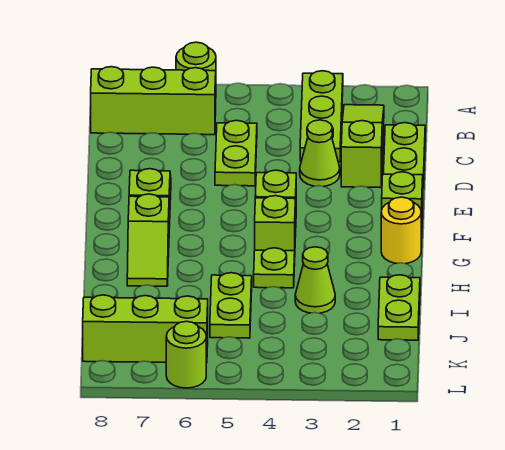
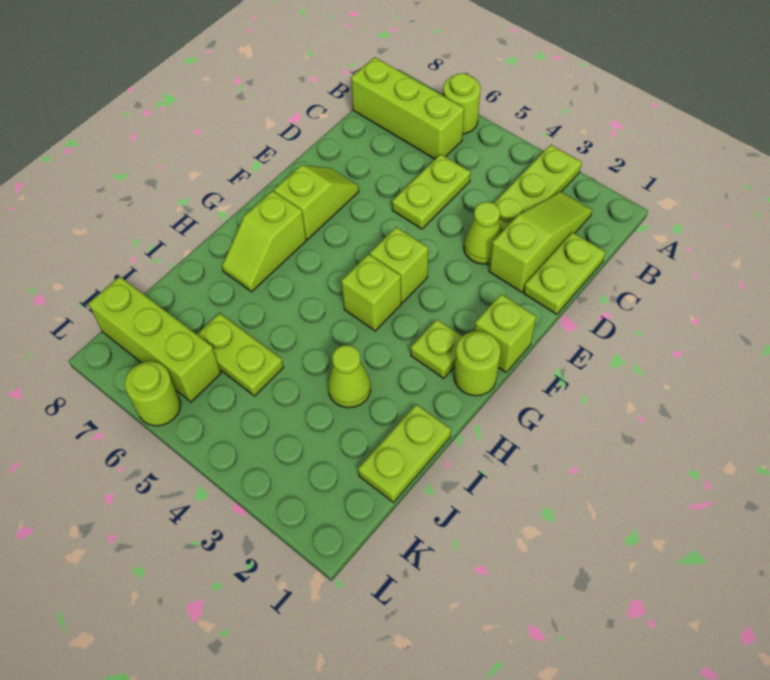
yellow round brick G1 level 1 -> lime round brick G1 level 1
lime plate H4 level 1 -> lime plate G2 level 1
lime plate I5:J5 level 1 -> lime plate J5:J6 level 1

